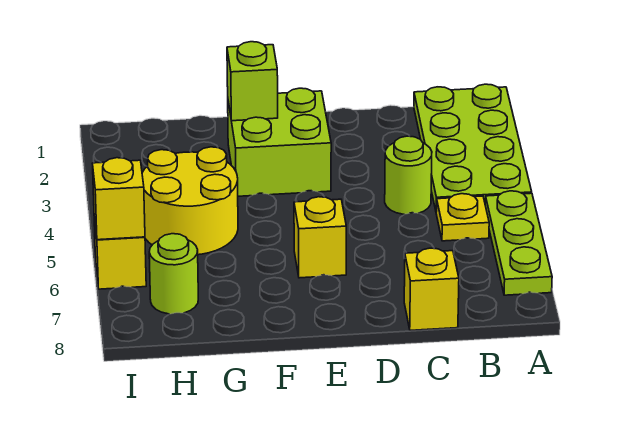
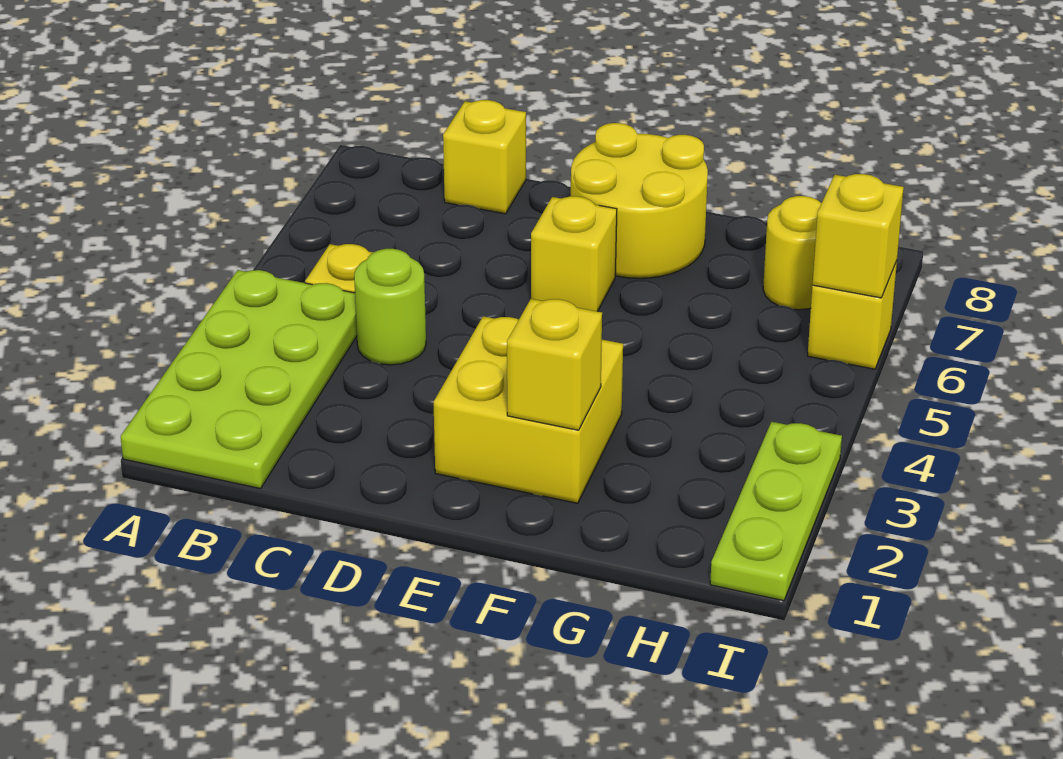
lime plate A5:A7 level 1 -> lime plate I1:I3 level 1
lime brick E2:F3 level 1 -> yellow brick E2:F3 level 1
lime brick F2 level 2 -> yellow brick F2 level 2
yellow round brick G4:H5 level 1 -> yellow round brick E7:F8 level 1
lime round brick H7 level 1 -> yellow round brick H7 level 1

